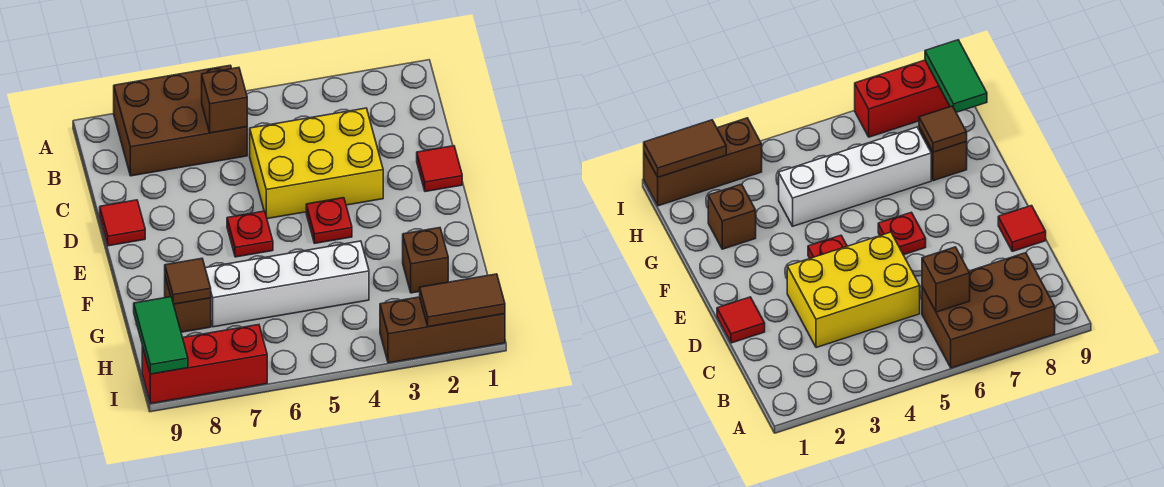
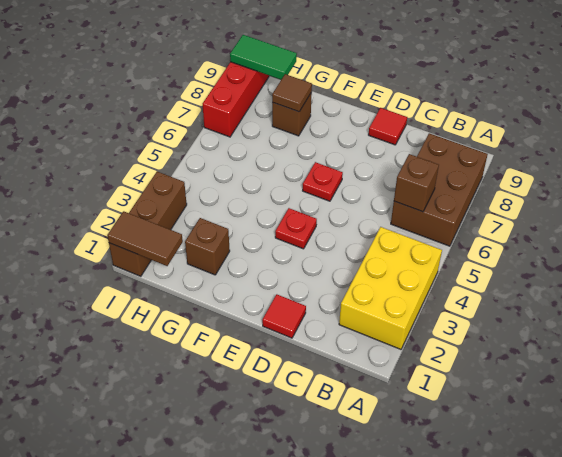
yellow brick C3:D5 level 1 -> yellow brick A2:B4 level 1
white brick G4:G7 level 1 -> none
brown tile I1:I2 level 2 -> brown tile H1:I1 level 2

